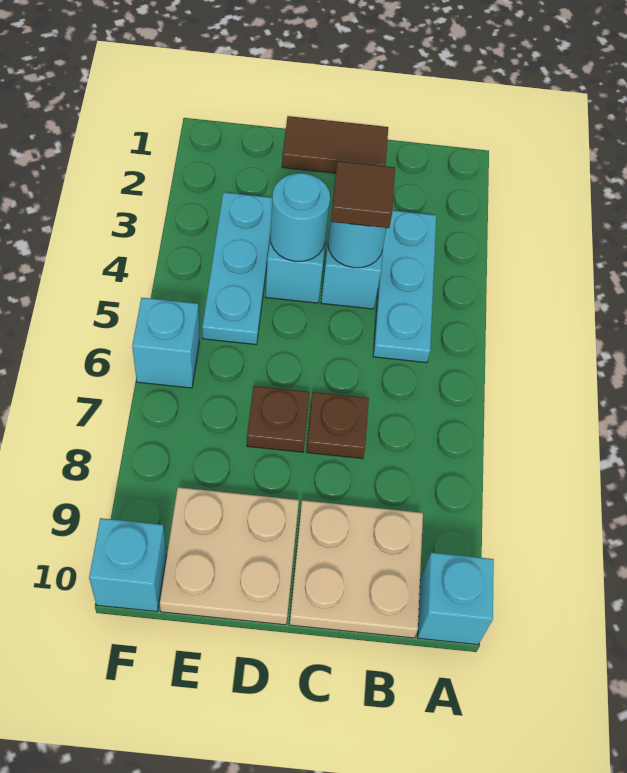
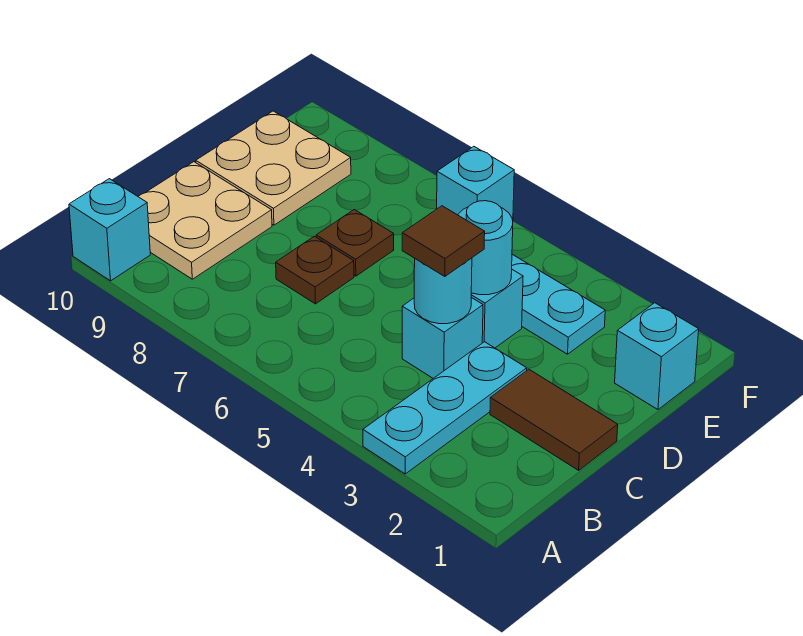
cyan plate B3:B5 level 1 -> cyan plate A3:C3 level 1
brown tile C1:D1 level 1 -> brown tile C1:C2 level 1
cyan brick F10 level 1 -> cyan brick E1 level 1

